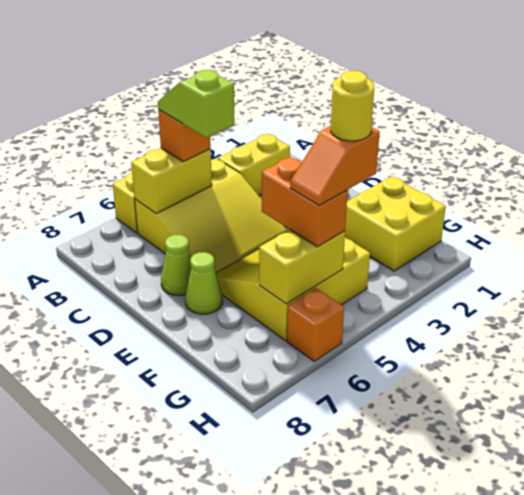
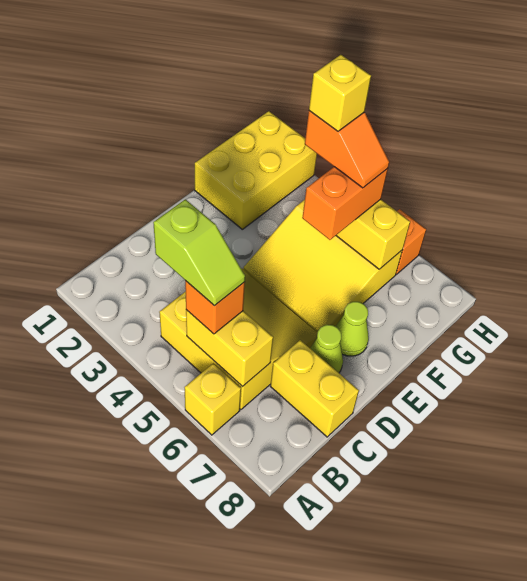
yellow brick B2:B3 level 1 -> yellow brick C7:C8 level 1
lime slope B5:C5 level 4 top C -> lime slope B4:B5 level 4 top 4
yellow brick F1:G2 level 1 -> yellow brick F1:H2 level 1
yellow round brick G4 level 5 -> yellow brick G4 level 5

